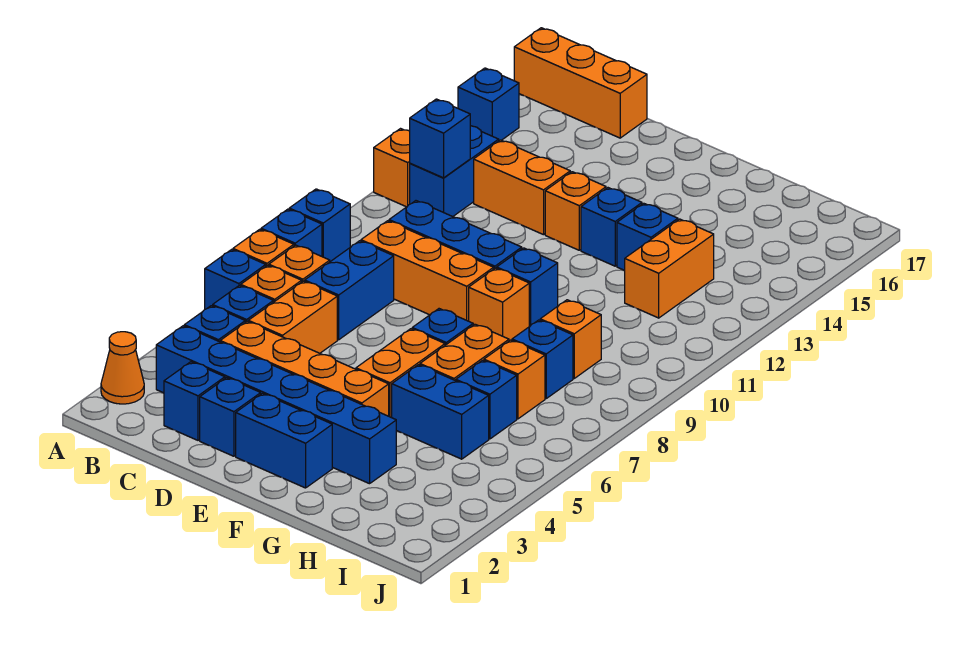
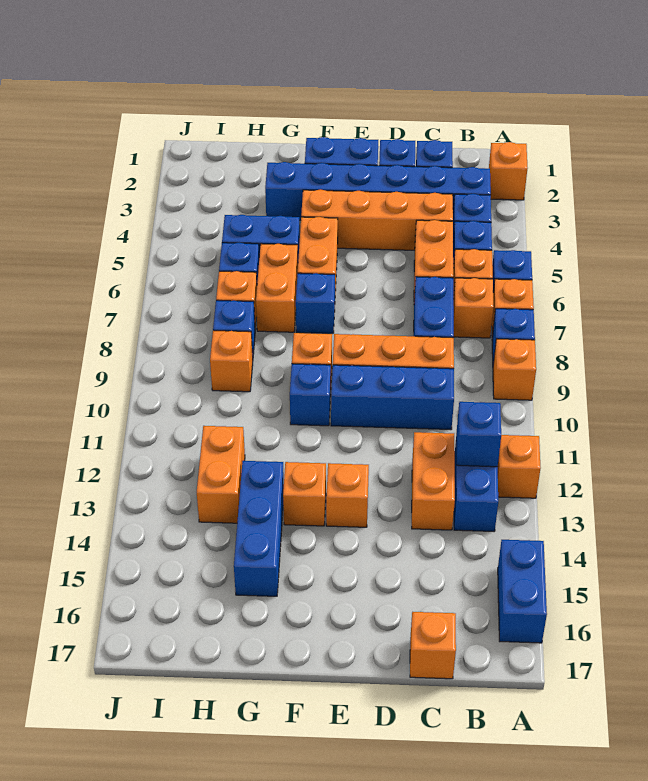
orange cone A2 level 1 -> orange brick A2 level 1
blue brick A9 level 1 -> orange brick A9 level 1
blue brick A15 level 1 -> blue brick A15:A16 level 1
orange brick A17:C17 level 1 -> orange brick C17 level 1
orange brick C13:D13 level 1 -> orange brick C12:C13 level 1
blue brick F13 level 1 -> orange brick F13 level 1
blue brick G13 level 1 -> blue brick G13:G15 level 1

